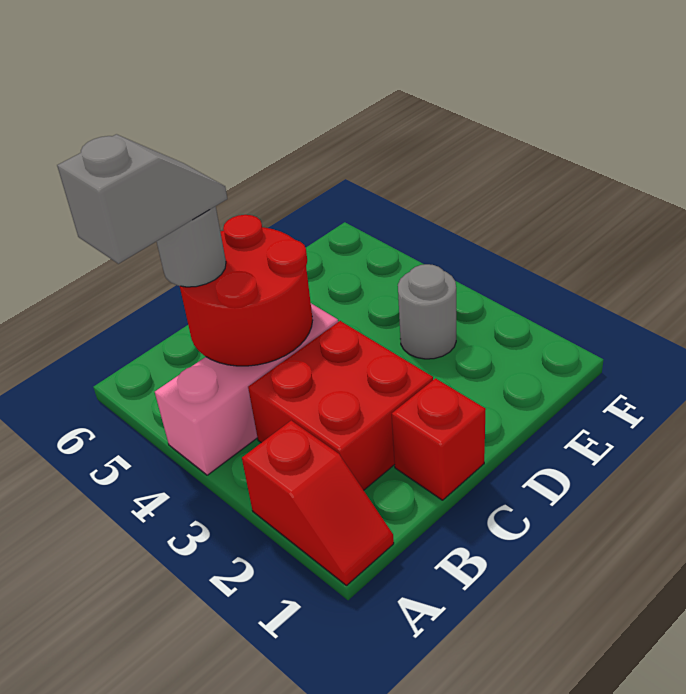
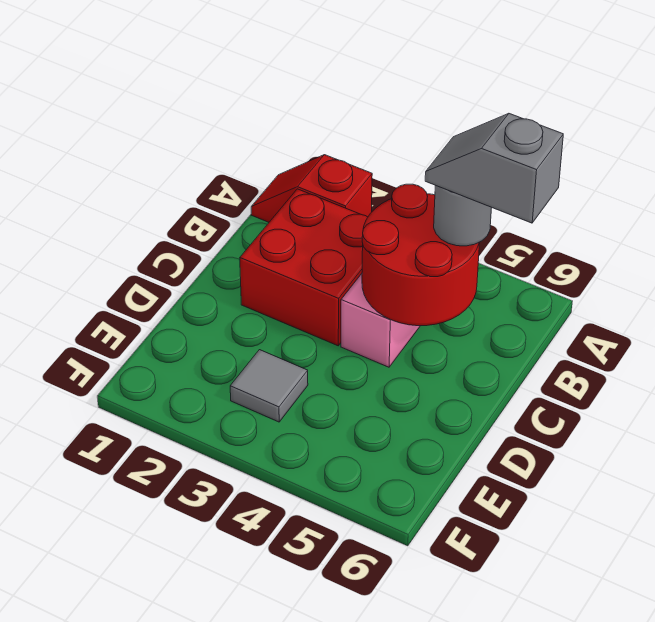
grey slope A5:B5 level 4 top A -> grey slope B5:B6 level 4 top 6
red brick C1 level 1 -> none
grey round brick E3 level 1 -> grey tile E3 level 1

